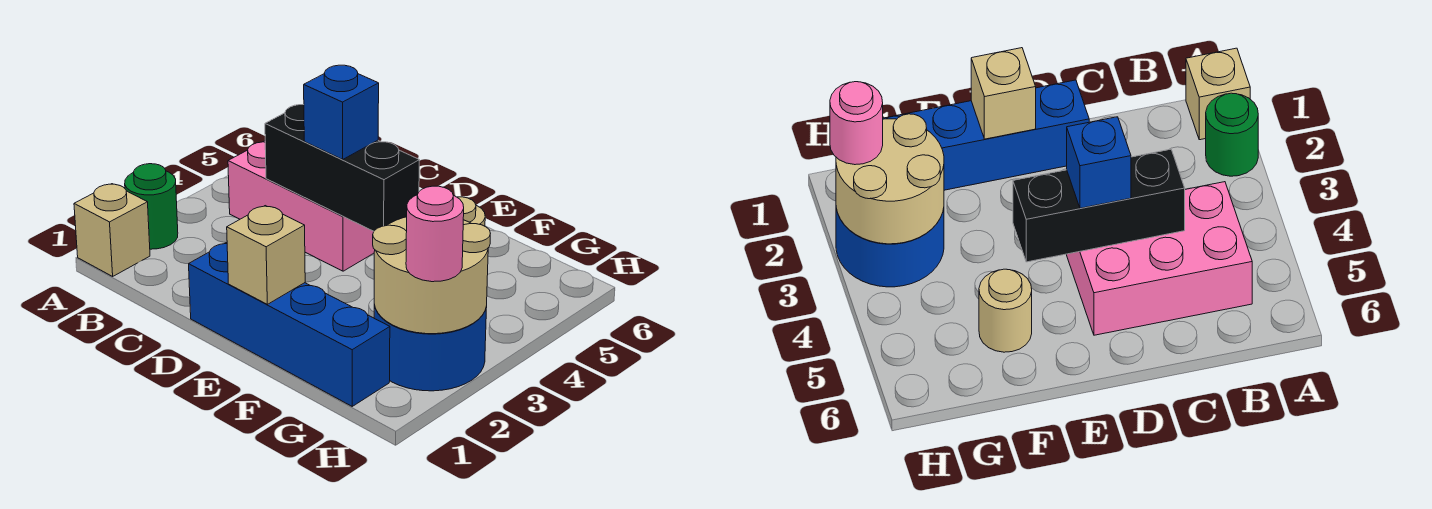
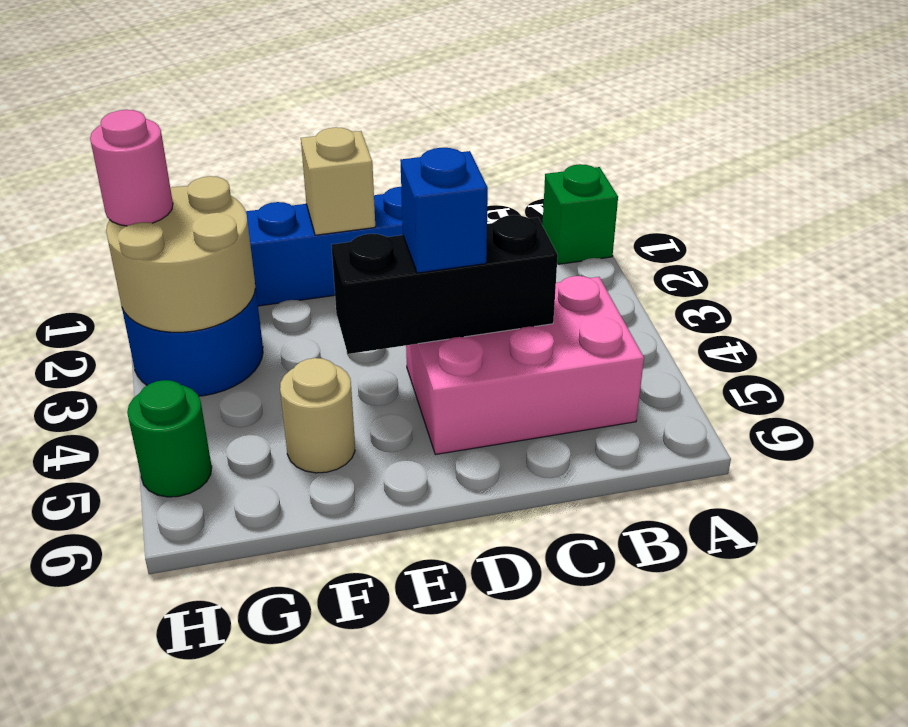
tan brick A1 level 1 -> green brick A1 level 1
green round brick A2 level 1 -> green round brick H5 level 1

